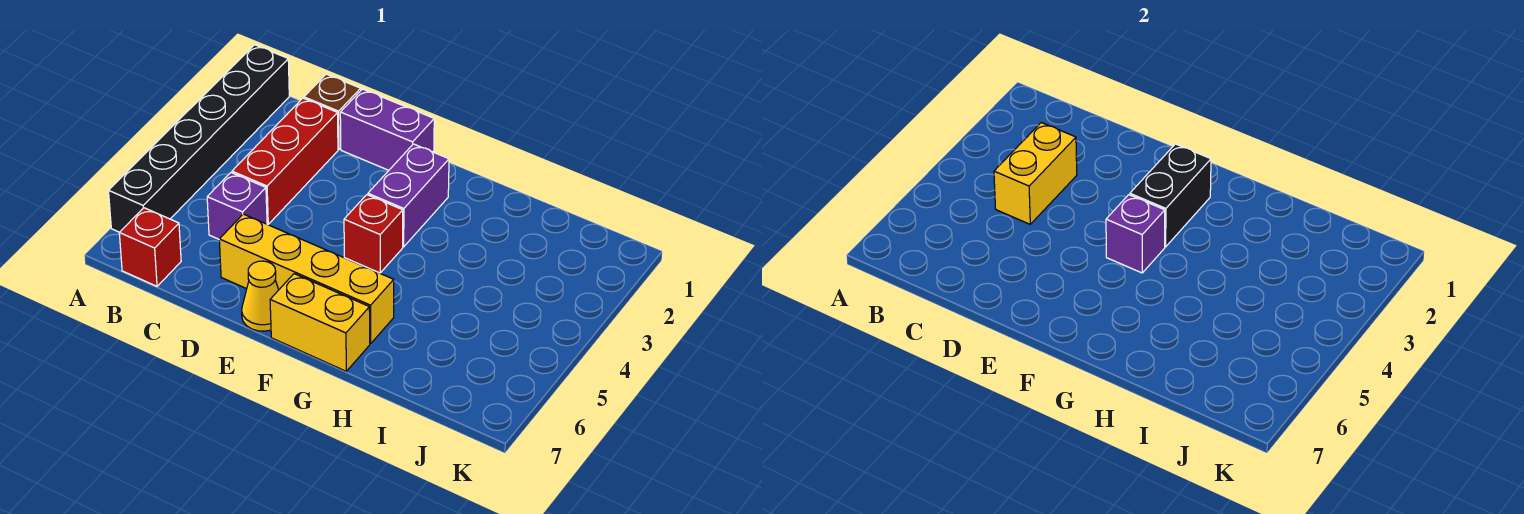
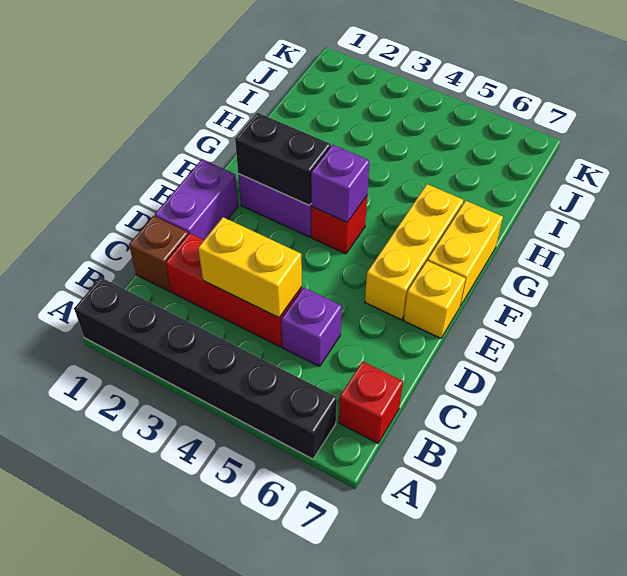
yellow brick D6:G6 level 1 -> yellow brick E6:G6 level 1
yellow cone E7 level 1 -> yellow brick E7 level 1

